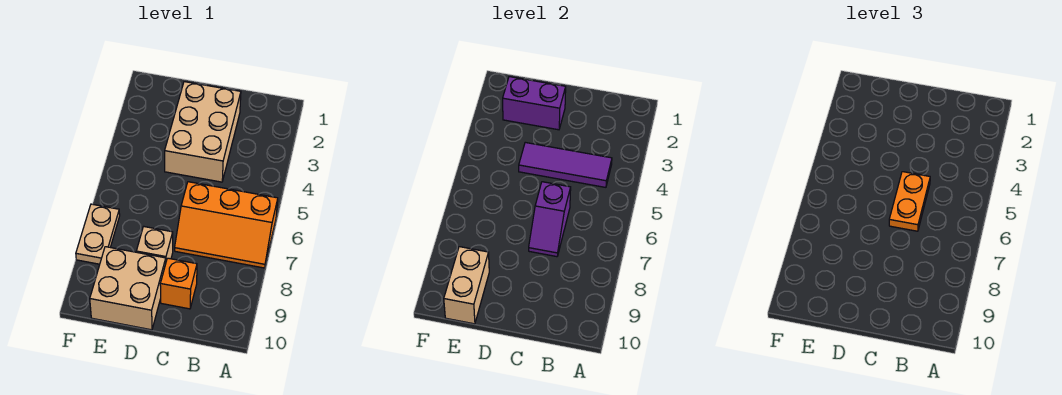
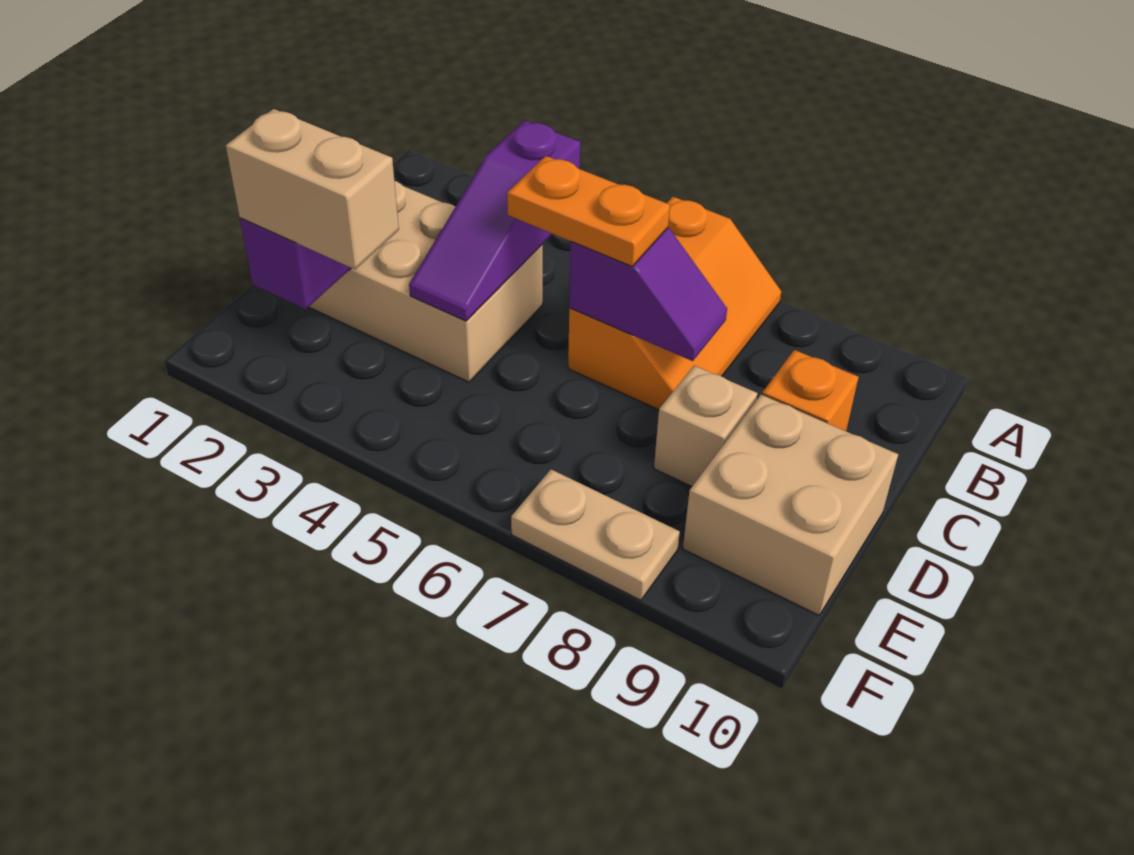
purple tile B4:D4 level 2 -> purple slope B4:D4 level 2 top B
tan brick E9:E10 level 2 -> tan brick E2:E3 level 3

